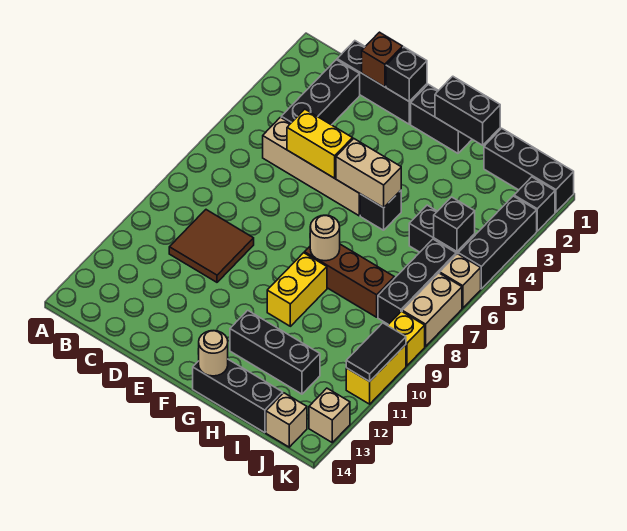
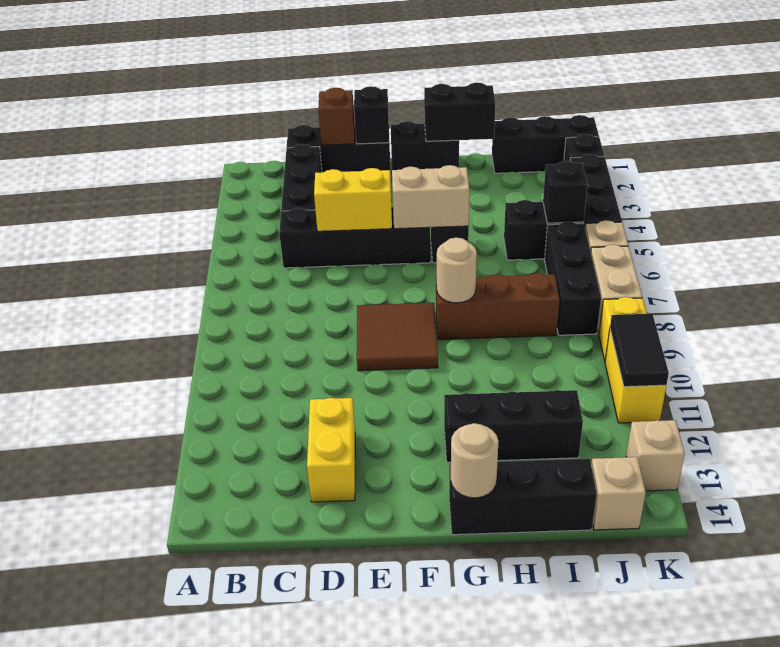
tan brick C5:F5 level 1 -> black brick C5:F5 level 1
brown tile C9:D10 level 1 -> brown tile E8:F9 level 1
yellow brick G9:G10 level 1 -> yellow brick D12:D13 level 1

